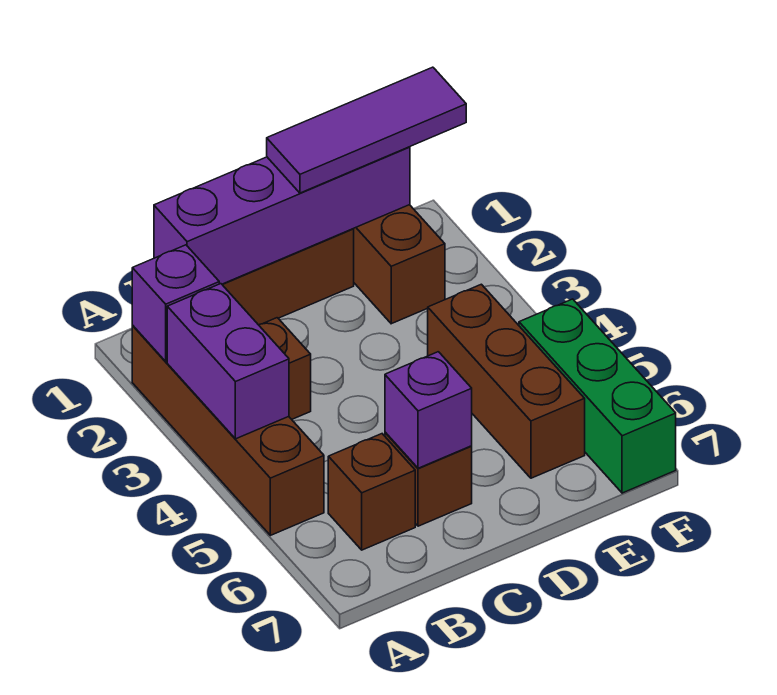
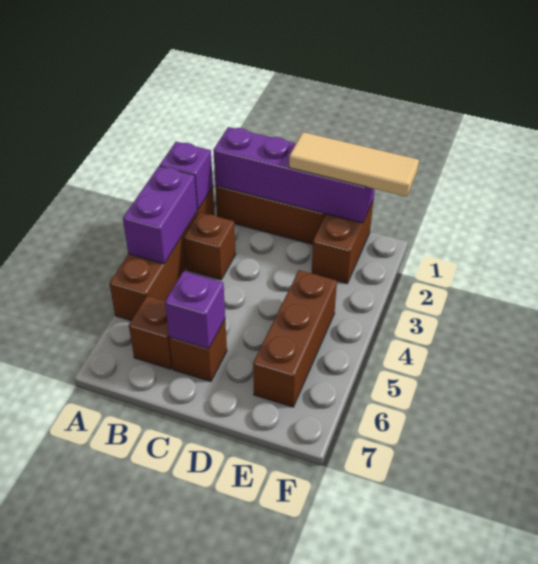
purple tile D1:F1 level 3 -> tan tile D1:F1 level 3
green brick F5:F7 level 1 -> none

